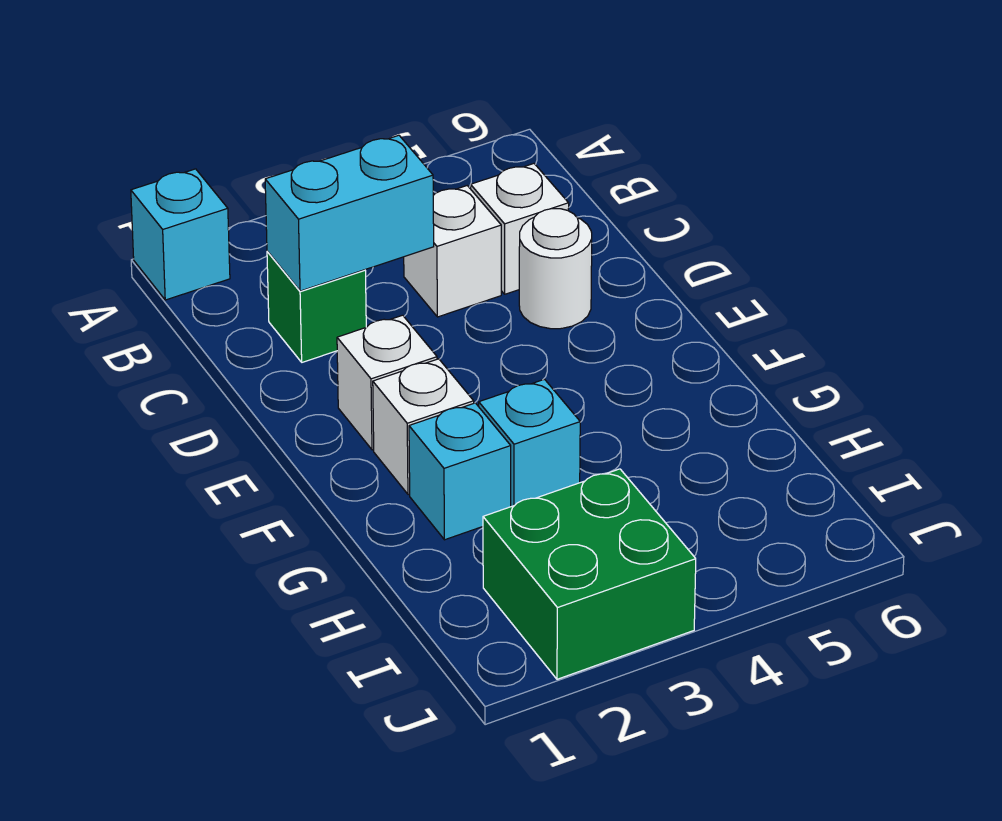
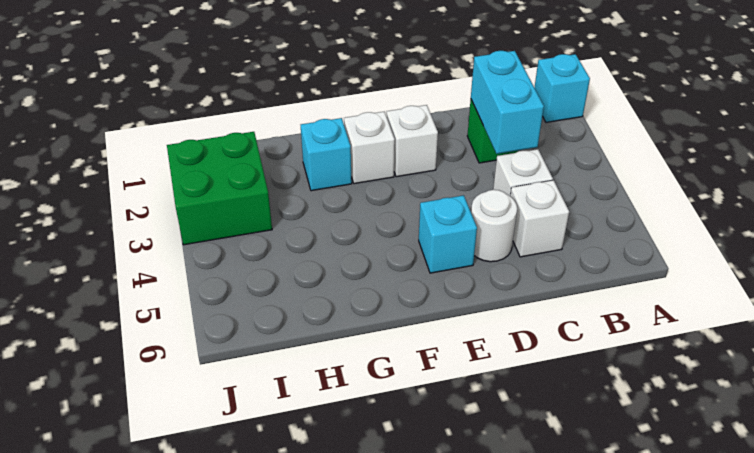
cyan brick G3 level 1 -> cyan brick E5 level 1

